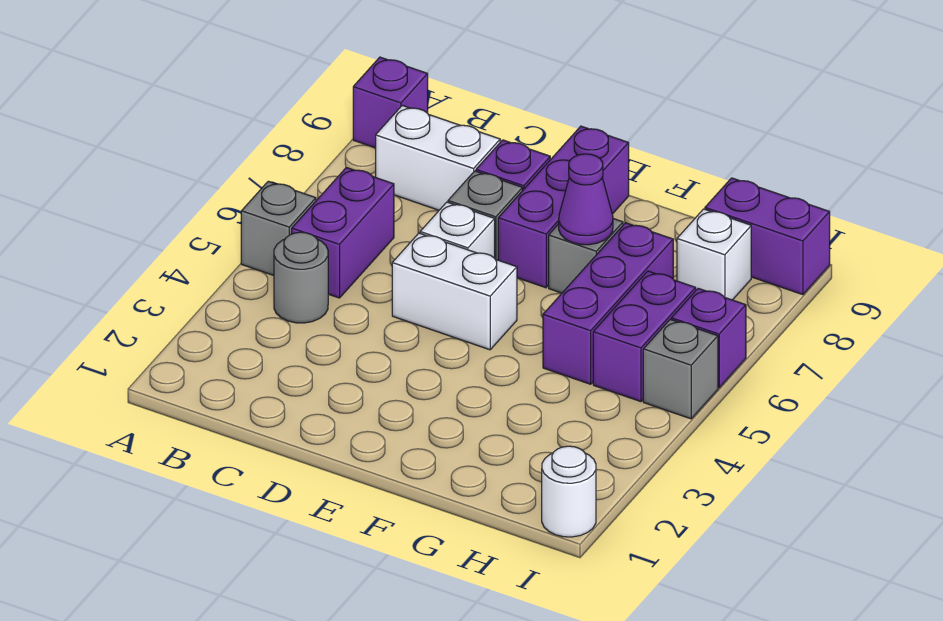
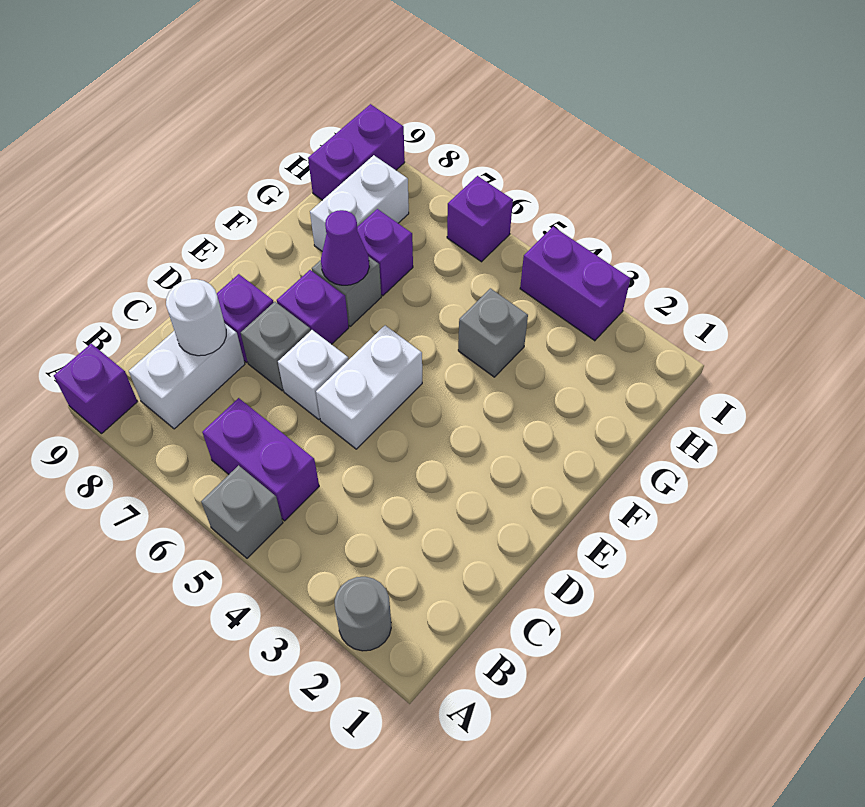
grey round brick B4 level 1 -> grey round brick A2 level 1
purple brick E7:E9 level 1 -> purple brick E7 level 1
purple brick G5:G7 level 1 -> purple brick G7 level 1
purple brick H5:H6 level 1 -> purple brick I3:I4 level 1
white brick H8 level 1 -> white brick G8:H8 level 1
white round brick I1 level 1 -> white round brick C8 level 2
grey brick I5 level 1 -> grey brick G4 level 1

